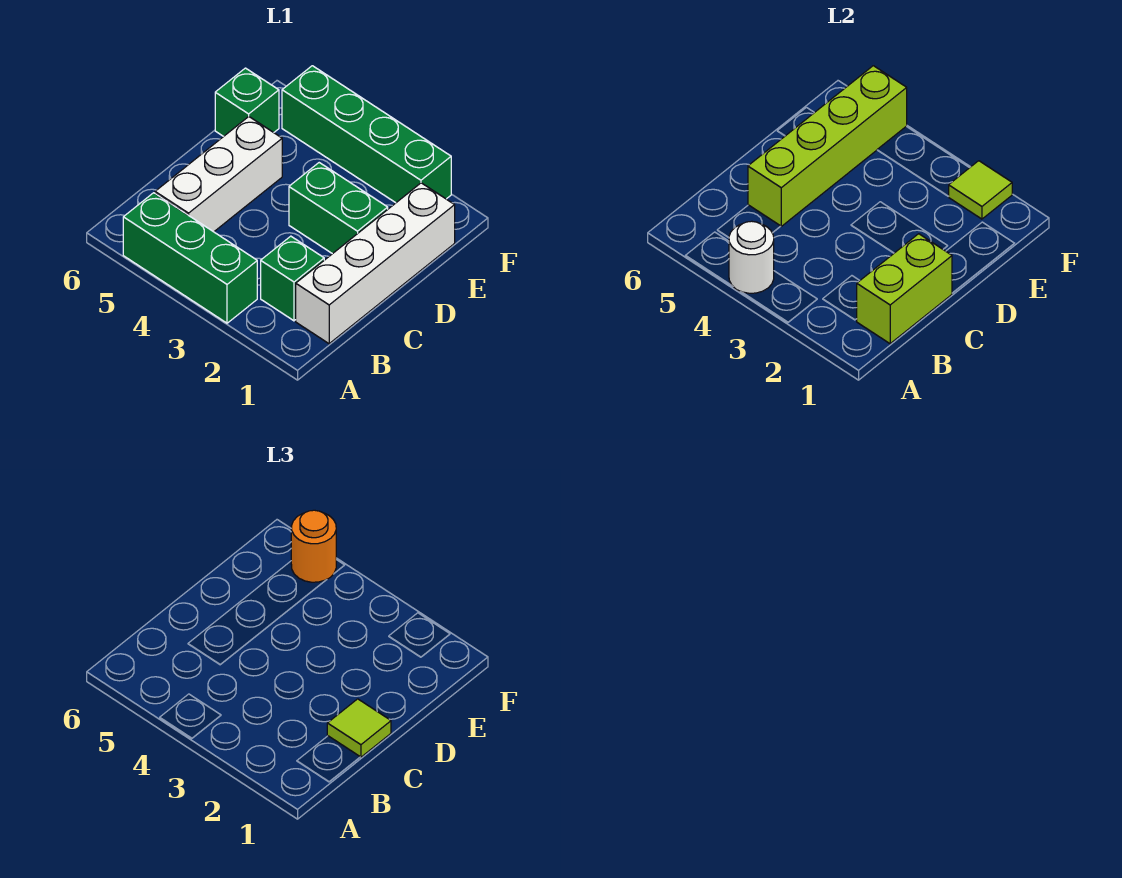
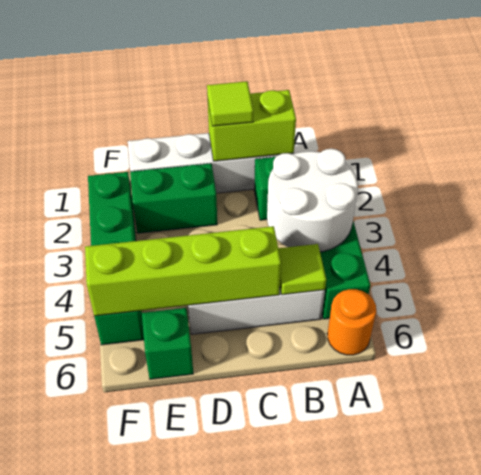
white round brick A4 level 2 -> white round brick A3:B4 level 2
green brick D2:D3 level 1 -> green brick D2:E2 level 1
lime tile F2 level 2 -> lime tile B5 level 2
orange round brick F5 level 3 -> orange round brick A6 level 1

